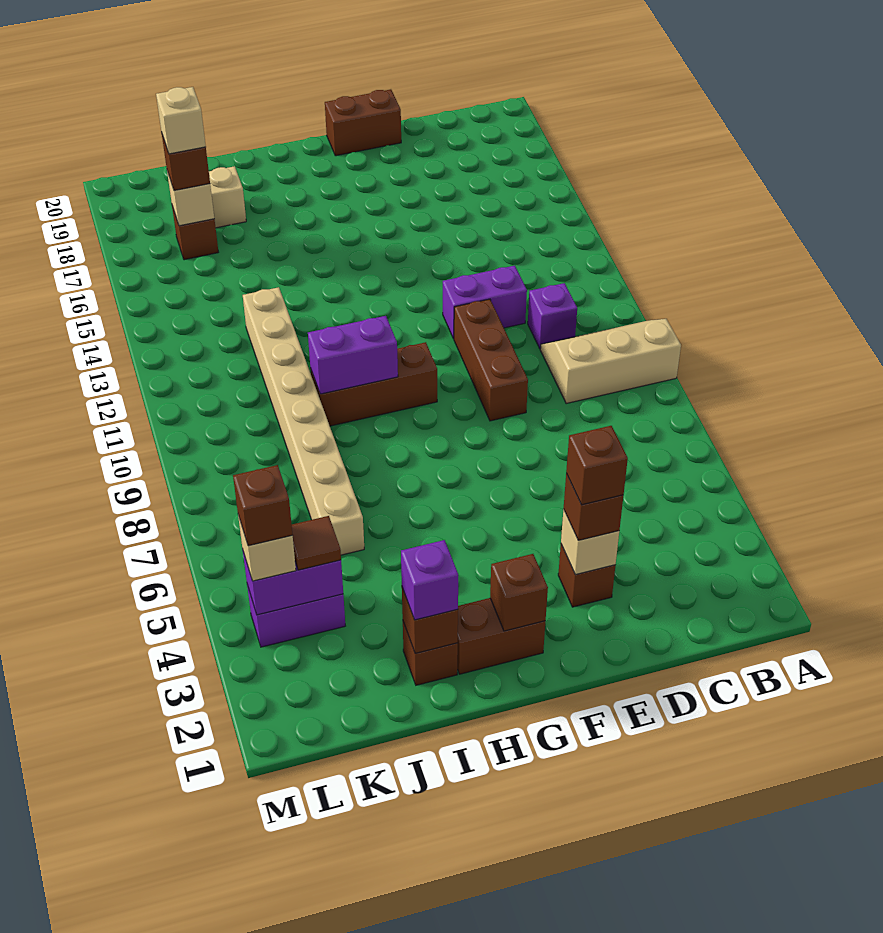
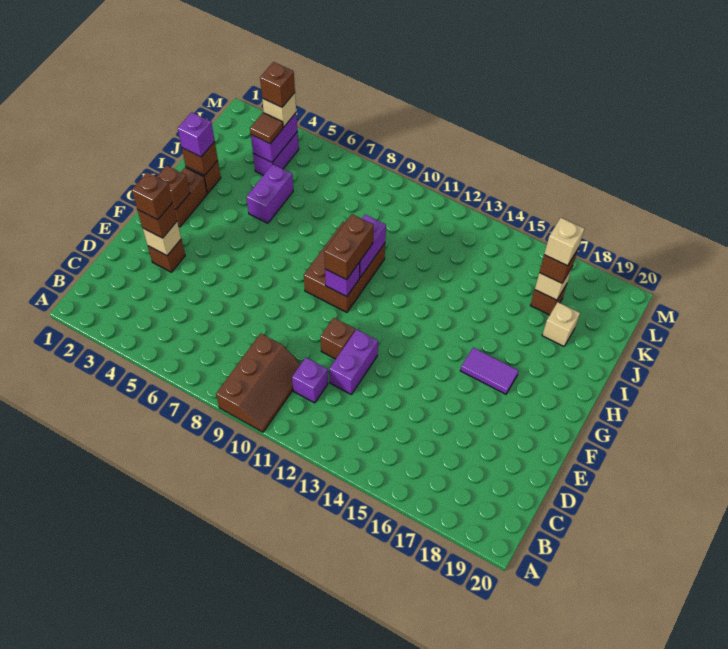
tan slope A9:C10 level 1 top 9 -> brown slope A9:C10 level 1 top 9
brown brick E9:E11 level 1 -> brown brick E11 level 1
brown brick E20:F20 level 1 -> brown brick G10:H10 level 3
brown brick G10:I10 level 1 -> brown brick G9:I10 level 1
none -> purple brick G10 level 2
none -> purple tile G16:G17 level 1
none -> purple brick I5:J5 level 1
tan brick J6:J13 level 1 -> none

